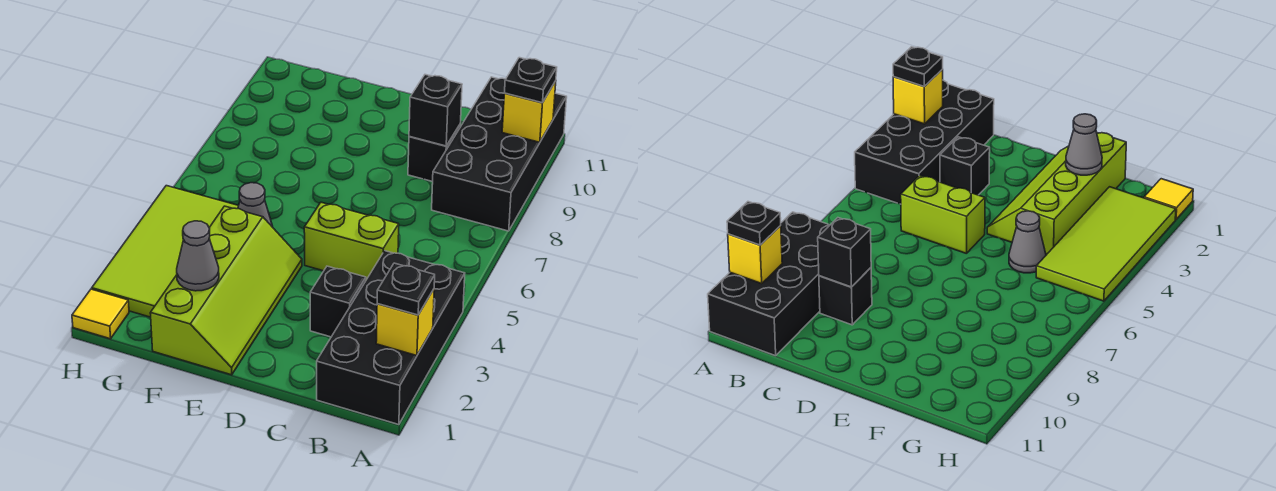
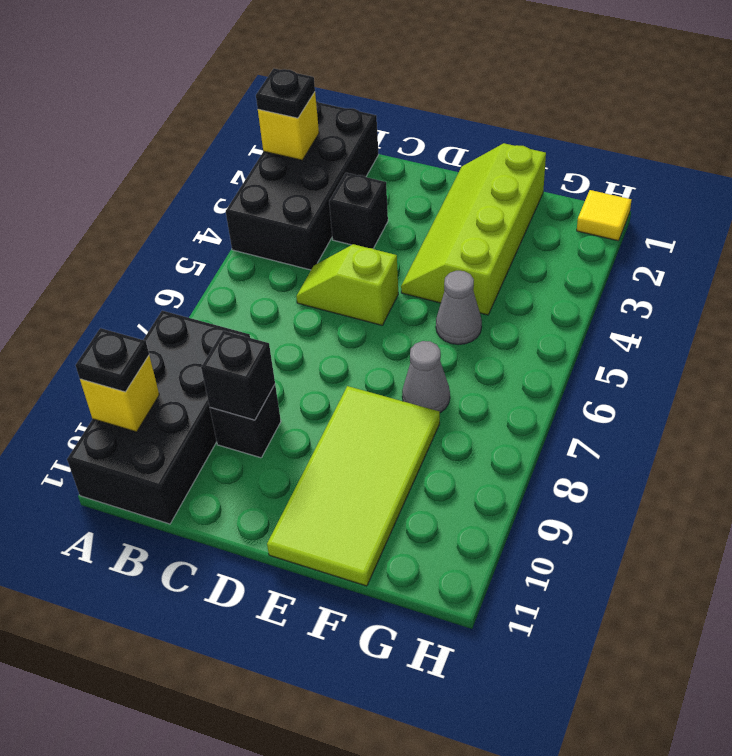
lime brick C5:D5 level 1 -> lime slope C5:D5 level 1 top D
grey cone F2 level 2 -> grey cone F7 level 1
lime tile G2:H5 level 1 -> lime tile E8:F11 level 1

